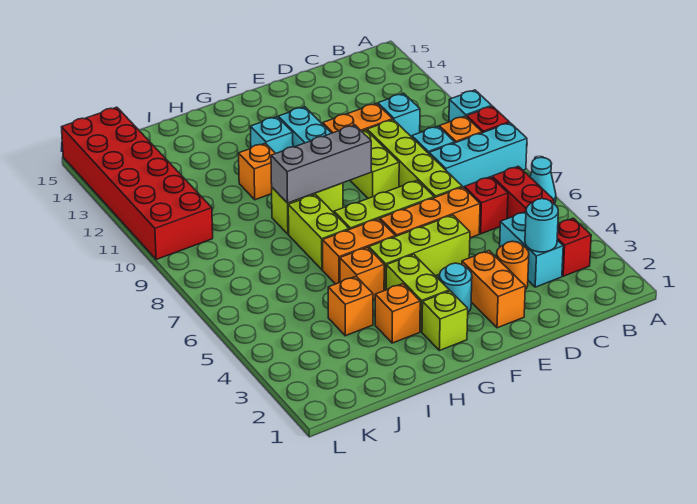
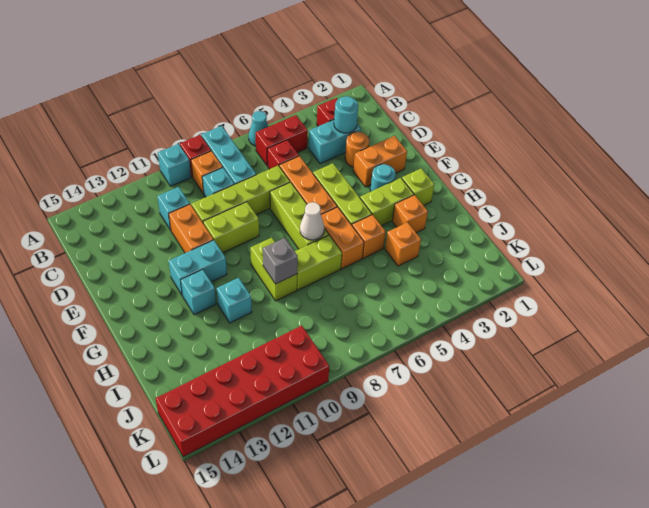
grey brick F9:H9 level 2 -> grey brick H9 level 2
none -> white cone G7 level 2
orange brick H11 level 1 -> cyan brick H11 level 1

